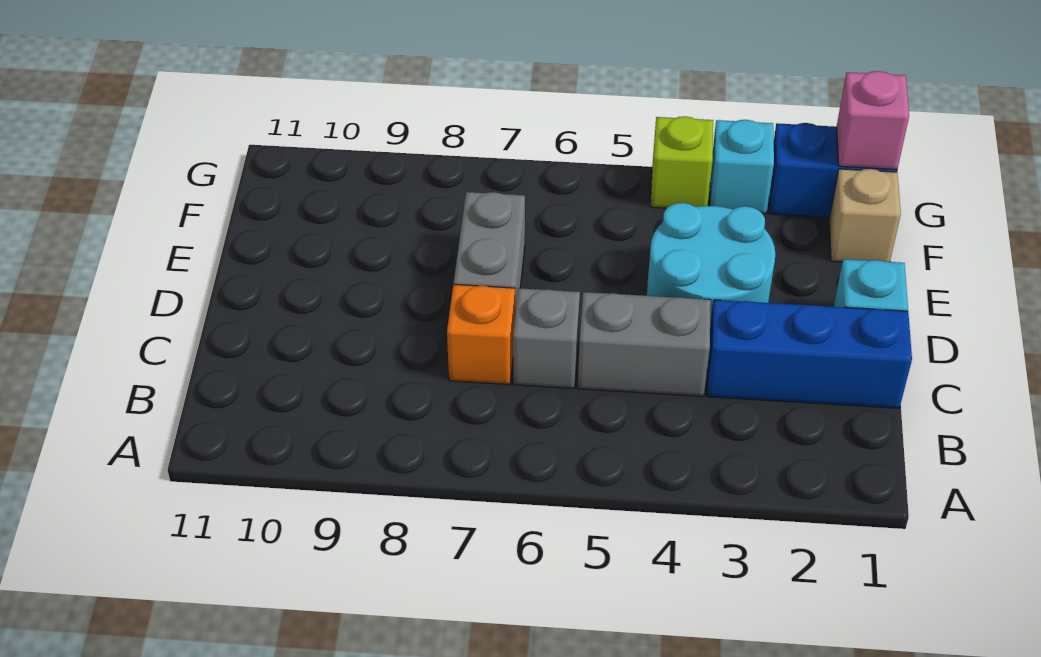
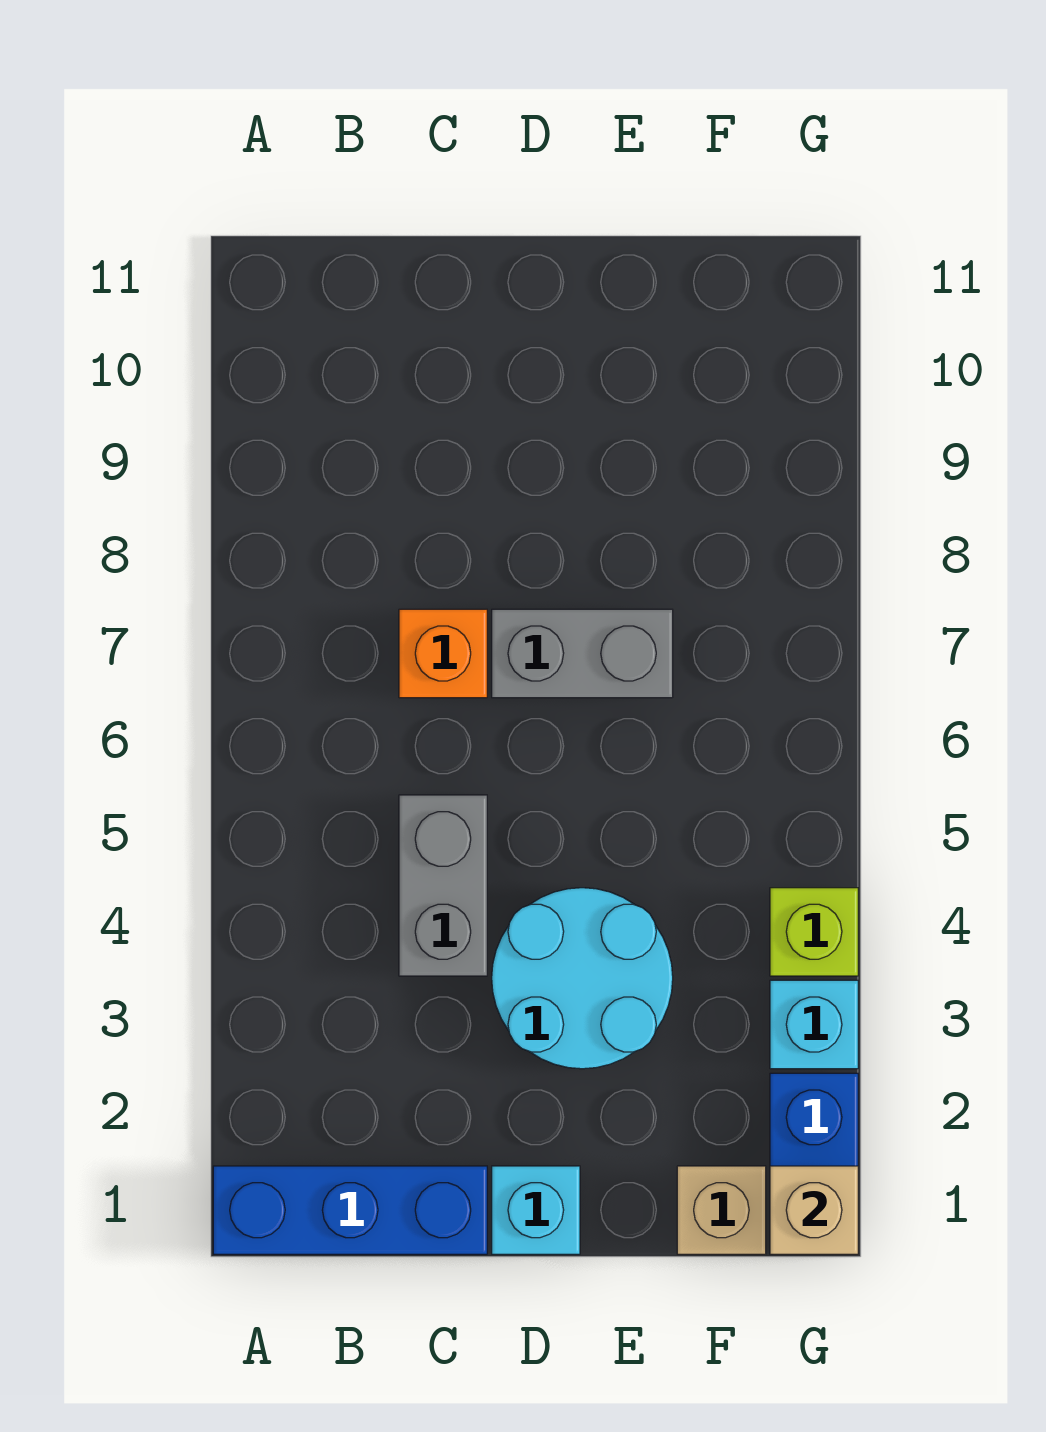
blue brick C1:C3 level 1 -> blue brick A1:C1 level 1
grey brick C6 level 1 -> none
pink brick G1 level 2 -> tan brick G1 level 2

